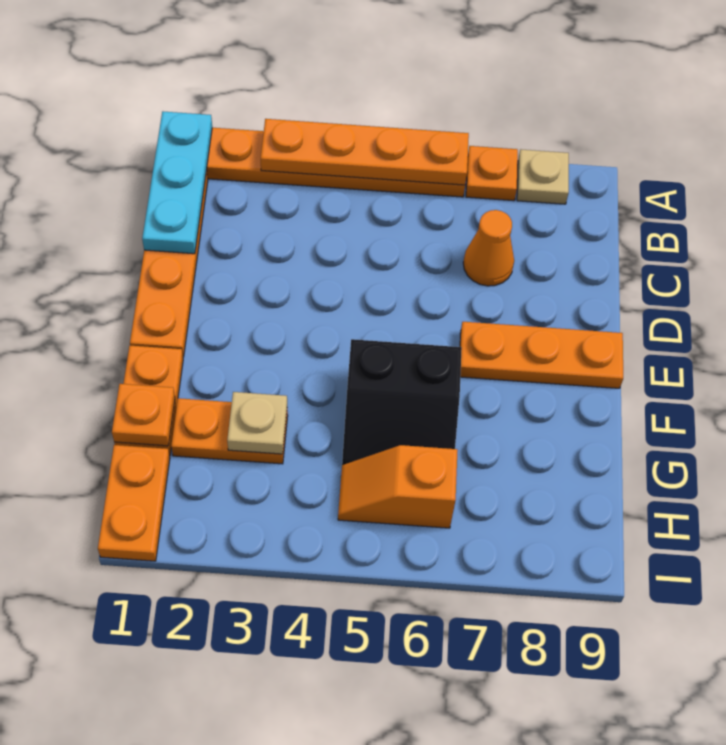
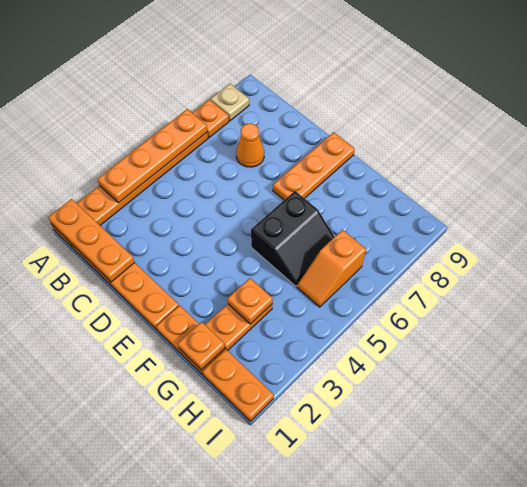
cyan plate A1:C1 level 2 -> orange plate A1:C1 level 2
tan plate G3 level 2 -> orange plate G3 level 2

